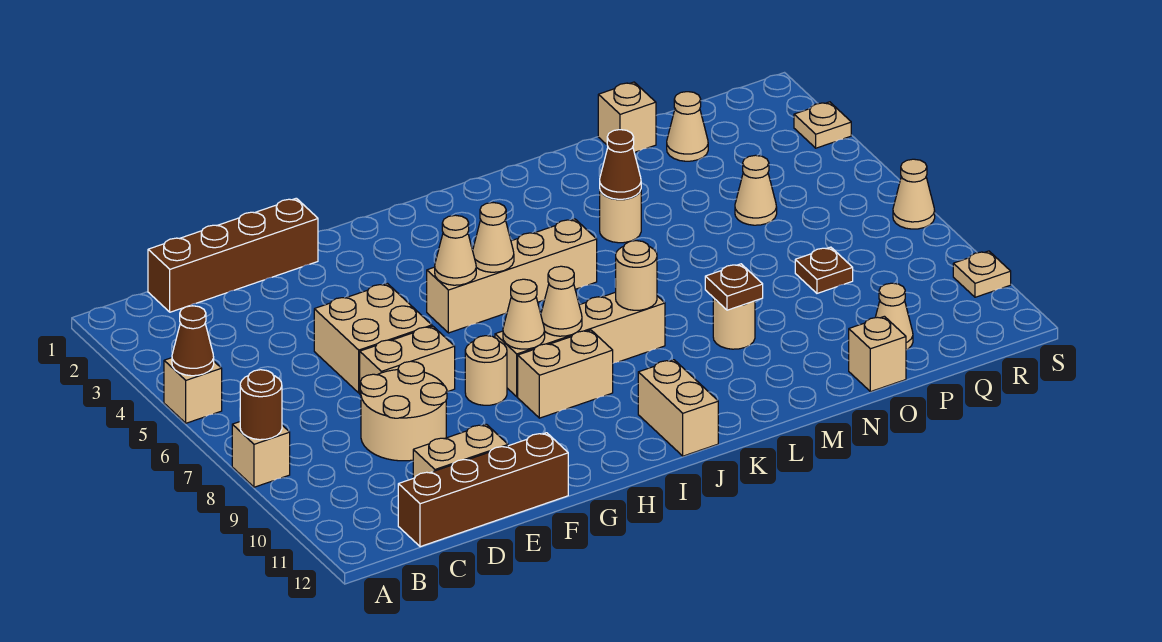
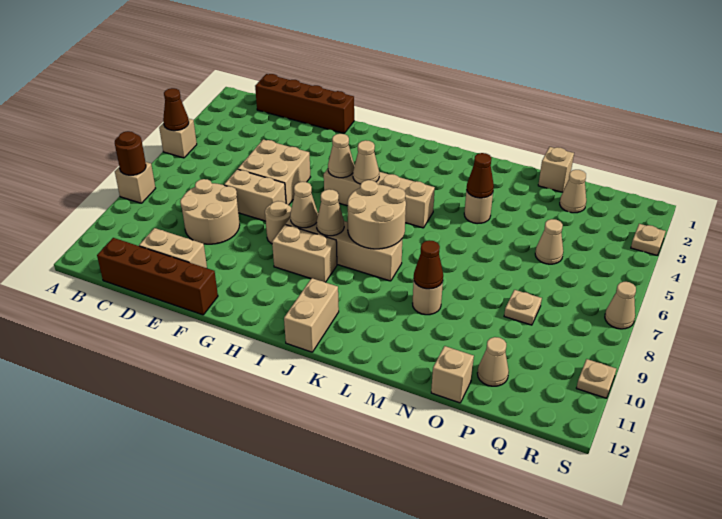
tan round brick K8 level 2 -> tan round brick J7:K8 level 2
brown plate M9 level 2 -> brown cone M9 level 2
brown plate P8 level 1 -> tan plate P8 level 1

